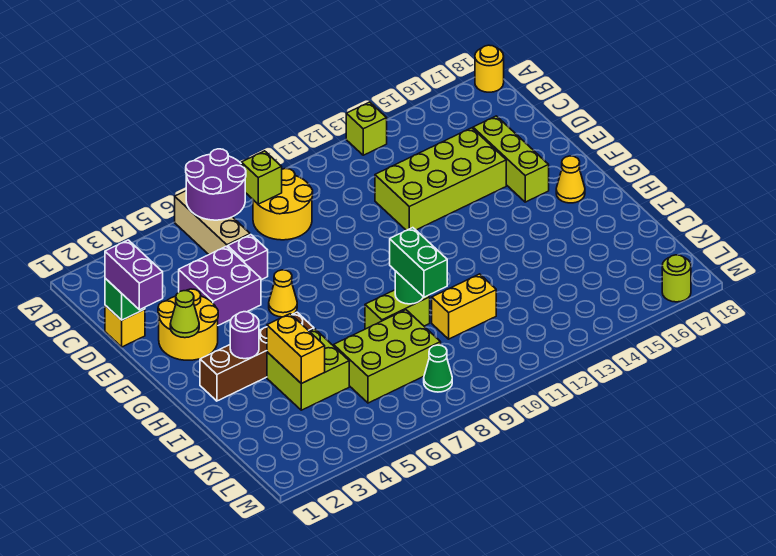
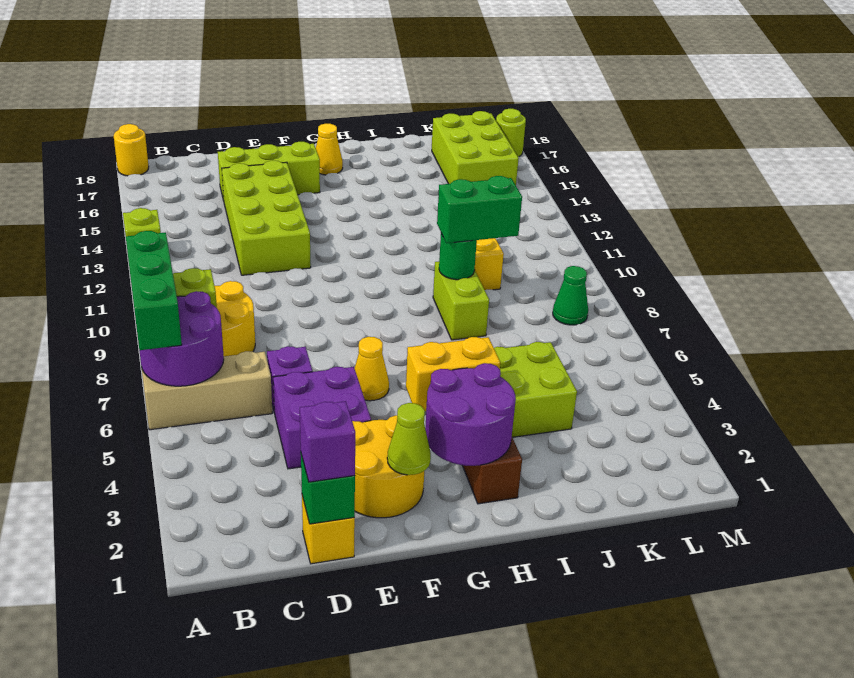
none -> green brick A6:A8 level 3
purple brick D1:E1 level 3 -> purple brick D1 level 3
purple round brick H3 level 2 -> purple round brick G2:H3 level 2
yellow brick I4:J4 level 2 -> yellow brick G4:H4 level 2
lime brick J6:K8 level 1 -> lime brick K15:L17 level 1

